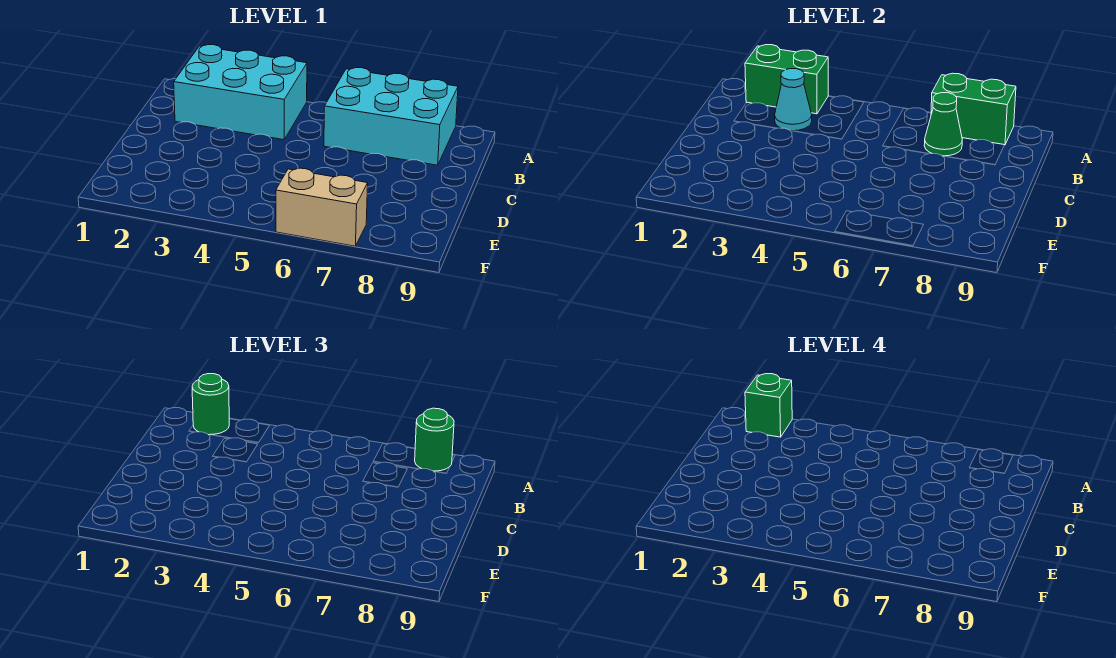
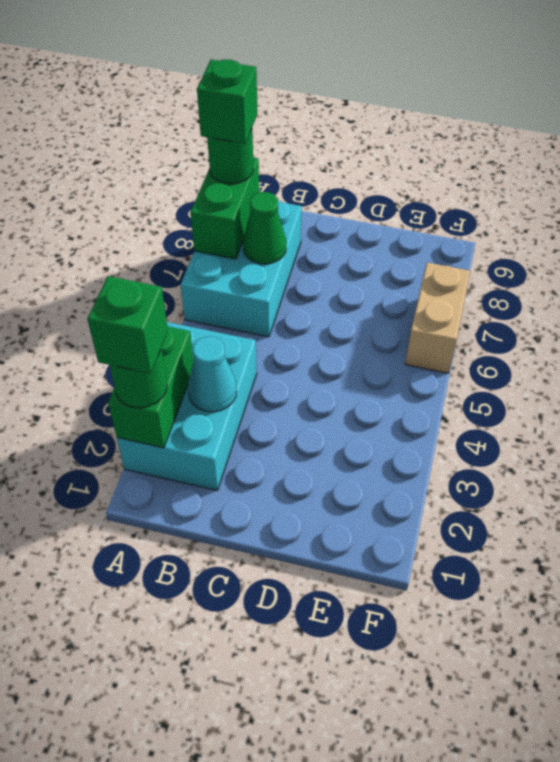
none -> green brick A8 level 4

